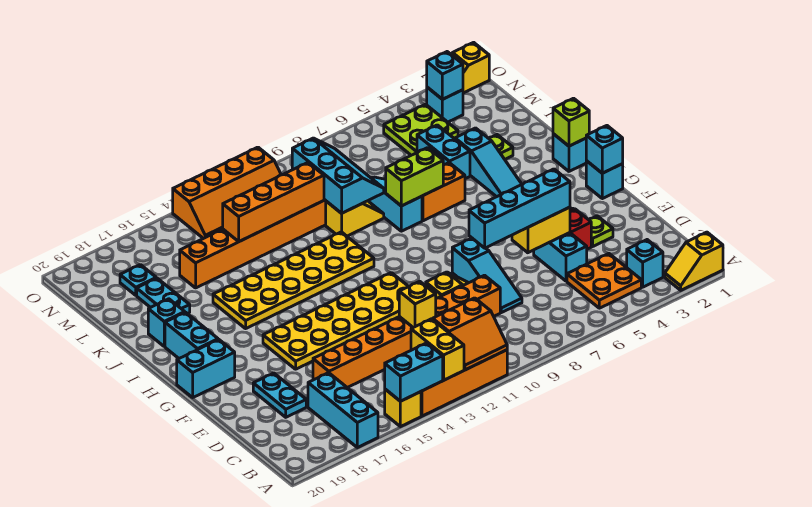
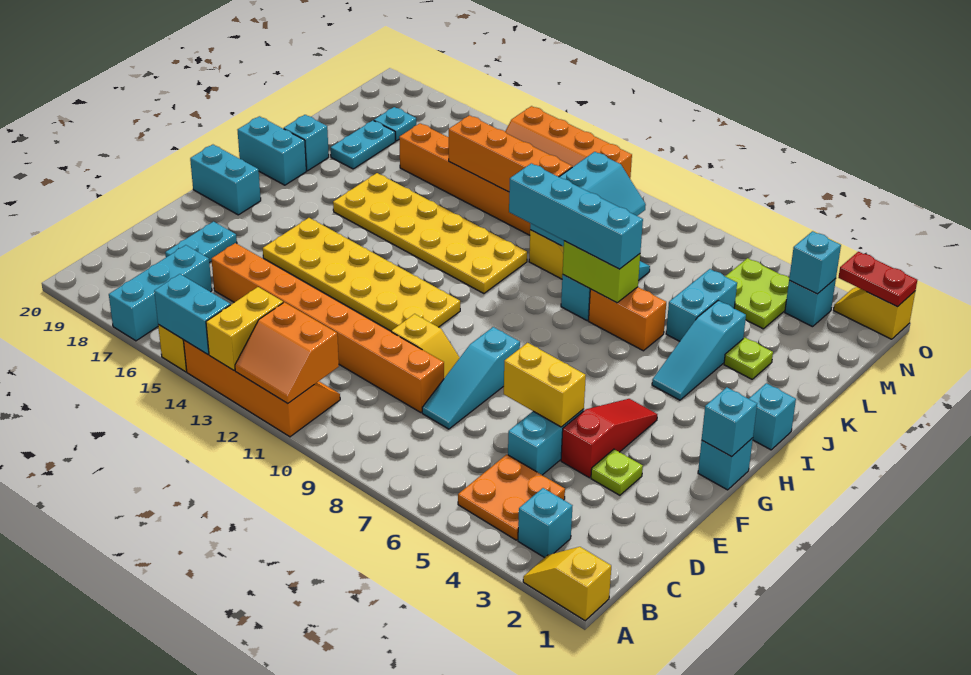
yellow brick D12 level 2 -> none
cyan brick E5:E8 level 3 -> cyan brick J7:J10 level 3
cyan brick H19:I19 level 1 -> cyan brick I19:I20 level 1
lime brick I1 level 2 -> none
none -> red plate O1:O2 level 2

